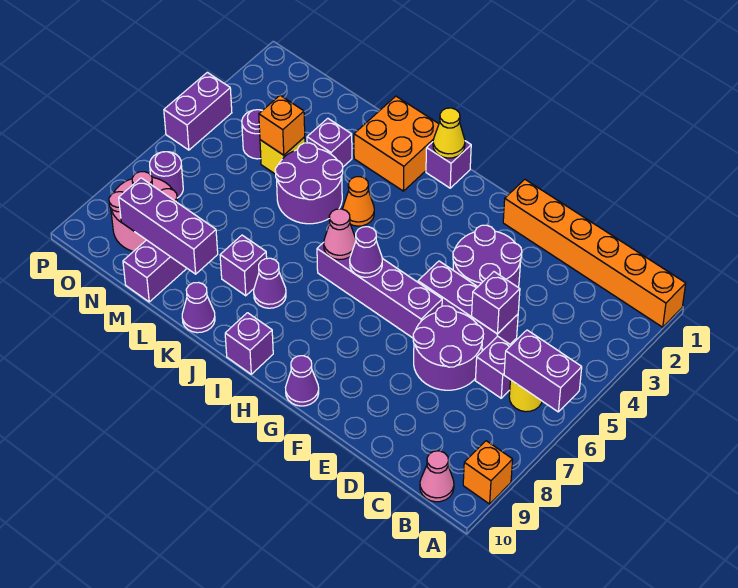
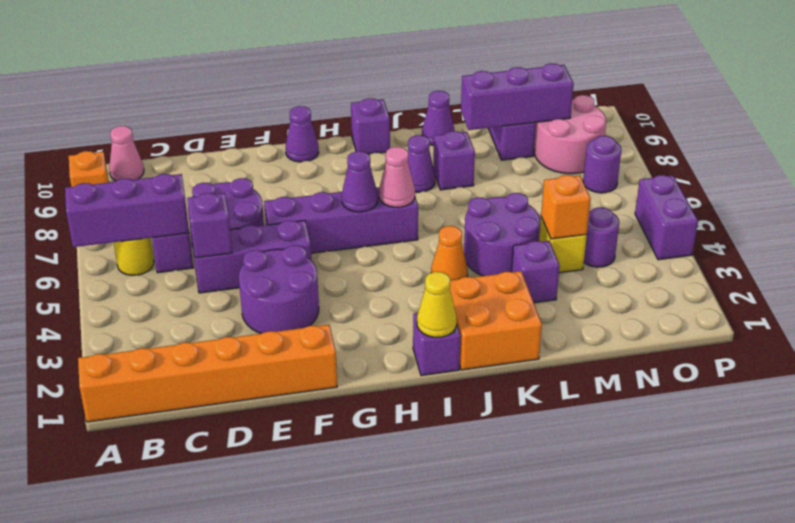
purple brick A6:B6 level 2 -> purple brick A6:C6 level 2

